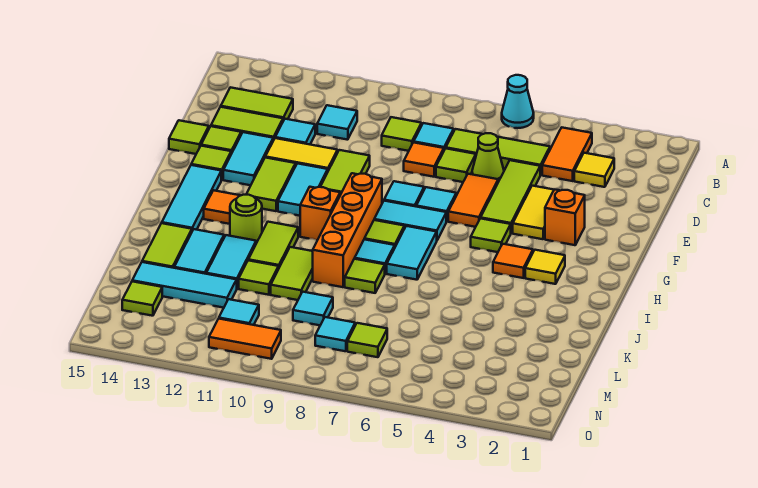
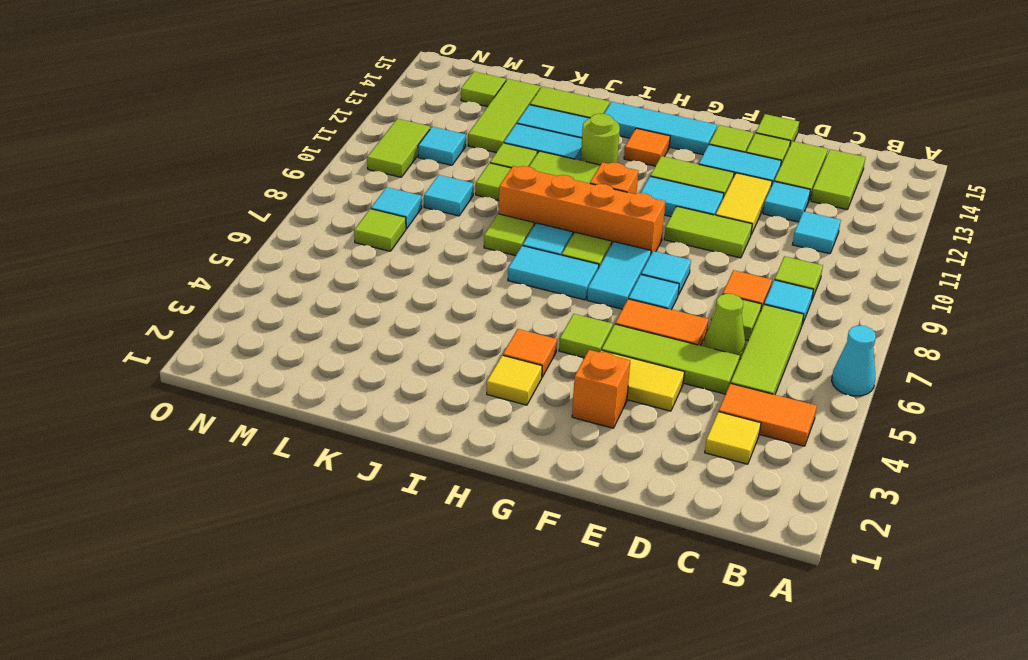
cyan tile L12:L14 level 1 -> lime tile L12:L14 level 1
orange tile N10:N11 level 1 -> lime tile N10:N11 level 1

